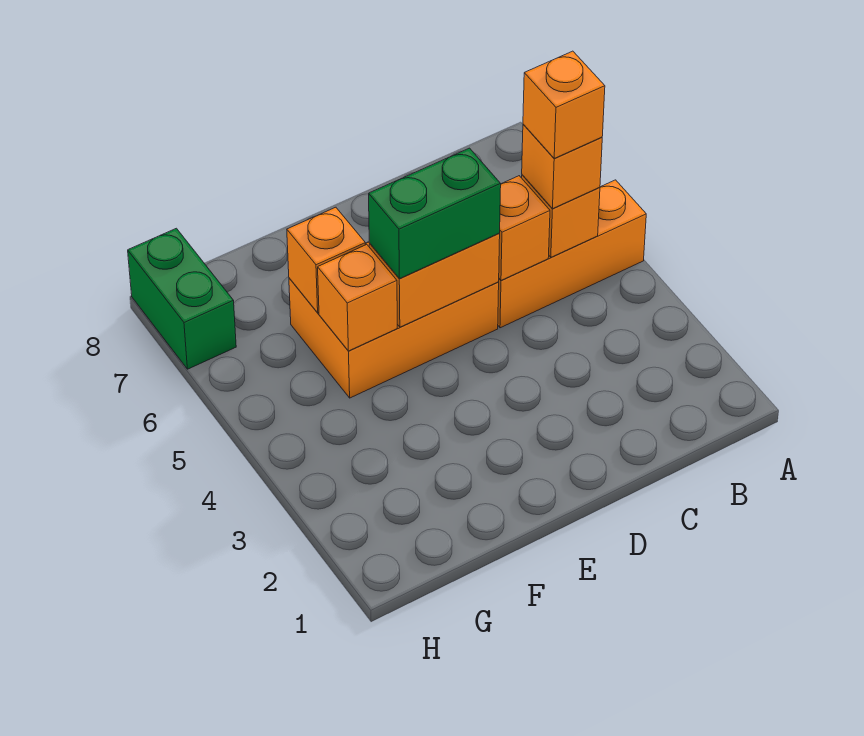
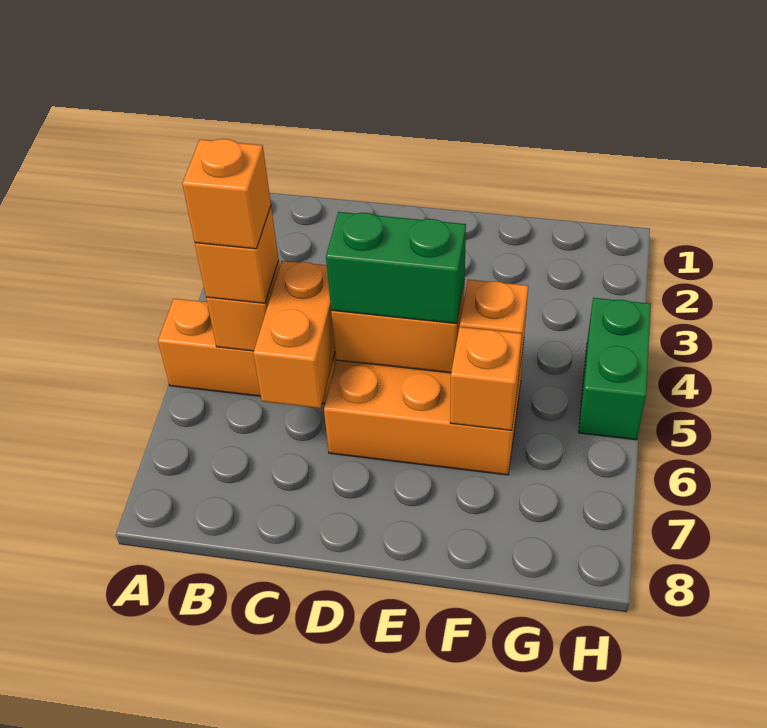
orange brick C5 level 2 -> orange brick C5:C6 level 2
green brick H7:H8 level 1 -> green brick H4:H5 level 1

